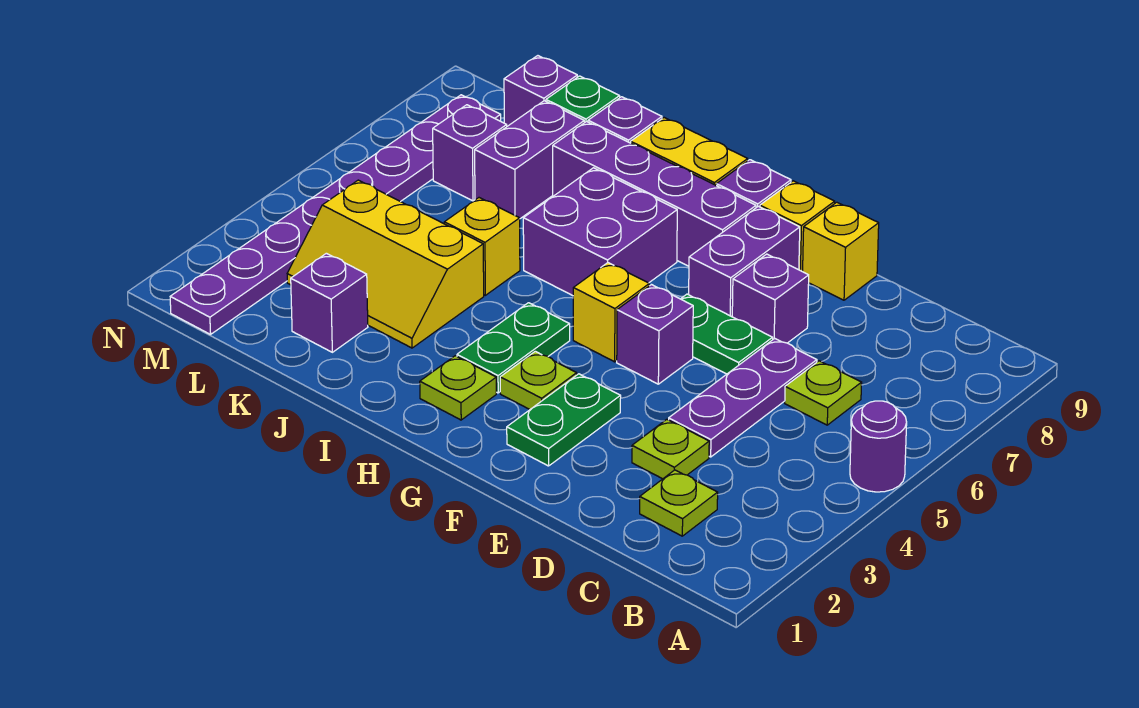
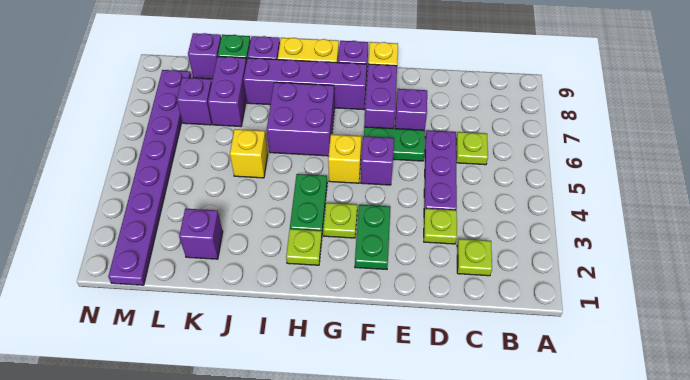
purple round brick A5 level 1 -> none
yellow brick E9 level 1 -> none
yellow slope J3:L4 level 1 top 4 -> none

